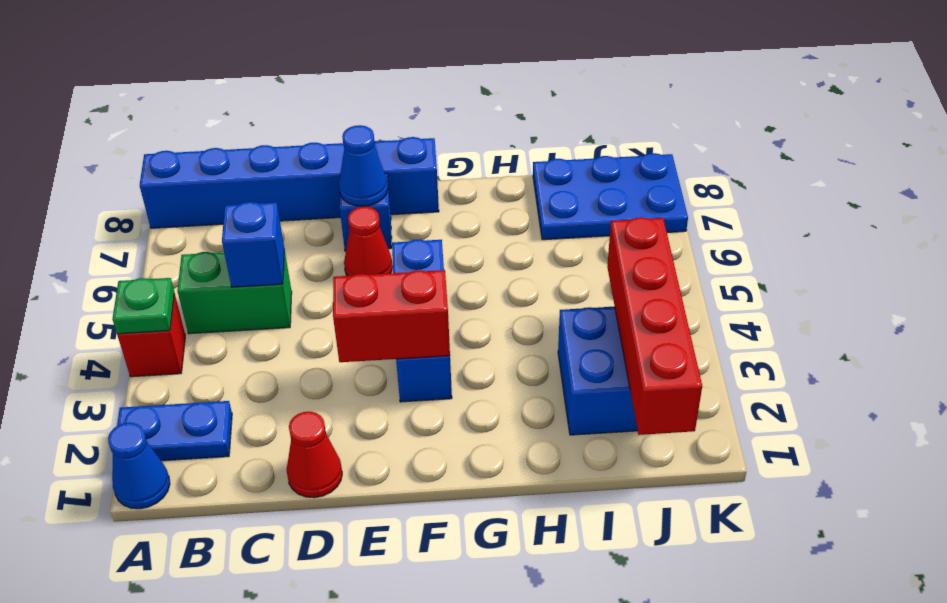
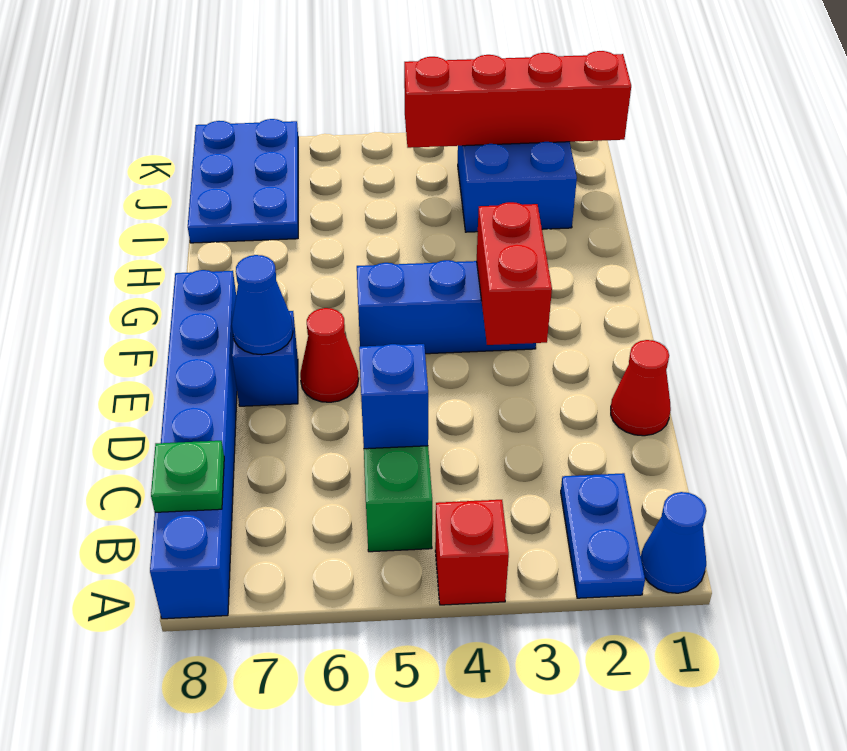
green plate A4 level 2 -> green plate B8 level 2

